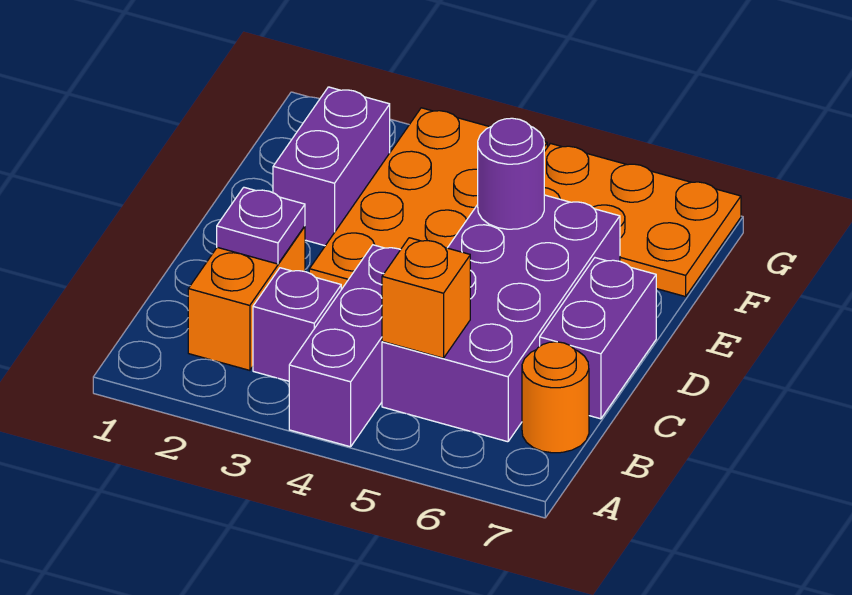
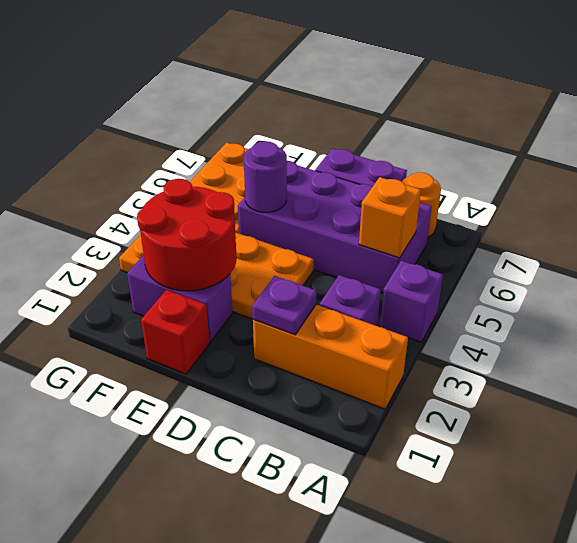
purple brick A4:C4 level 1 -> purple brick A4 level 1
orange brick B2:C2 level 1 -> orange brick A2:C2 level 1
none -> red brick E1 level 1
none -> red round brick E2:F3 level 2

